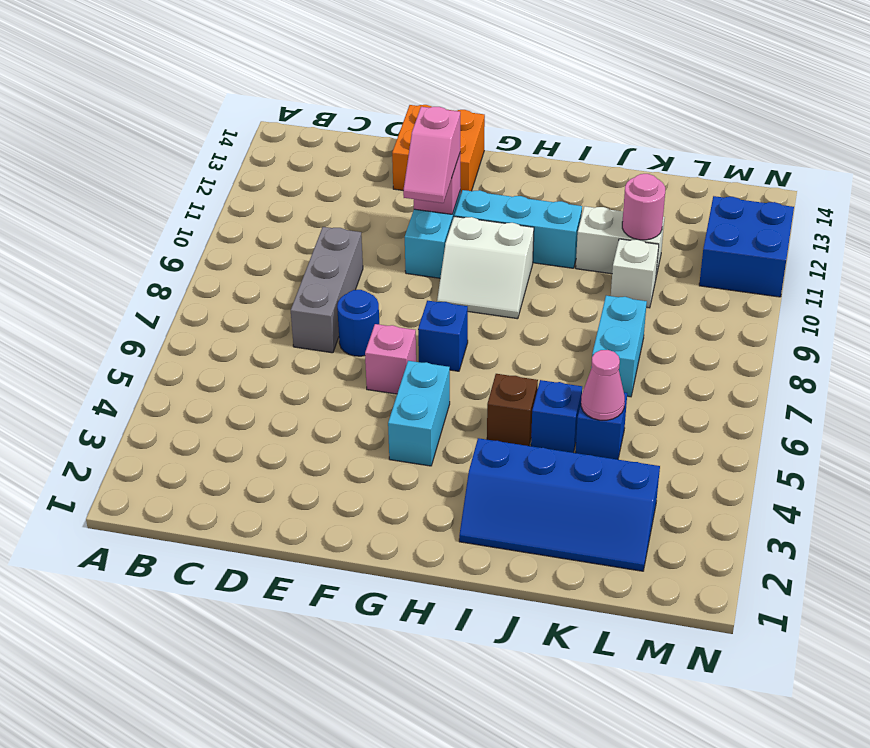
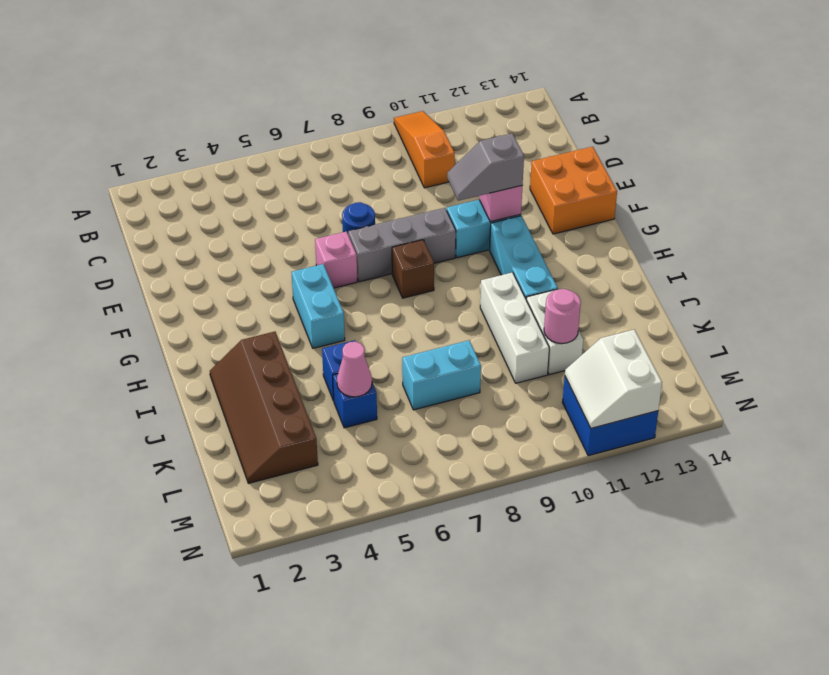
none -> orange slope A10:C10 level 1 top C
grey brick D7:D9 level 1 -> grey brick F7:F9 level 1
pink slope F10:F11 level 3 top 11 -> grey slope F10:F11 level 3 top 11
cyan brick G4:G5 level 1 -> cyan brick G5:H5 level 1
blue brick G7 level 1 -> none
white slope G9:H10 level 1 top 10 -> white slope M11:N12 level 2 top 12
blue slope I2:L3 level 1 top 3 -> brown slope I2:L3 level 1 top 3
brown brick I5 level 1 -> brown brick G8 level 1
white brick K10 level 1 -> white brick I10:K10 level 1

